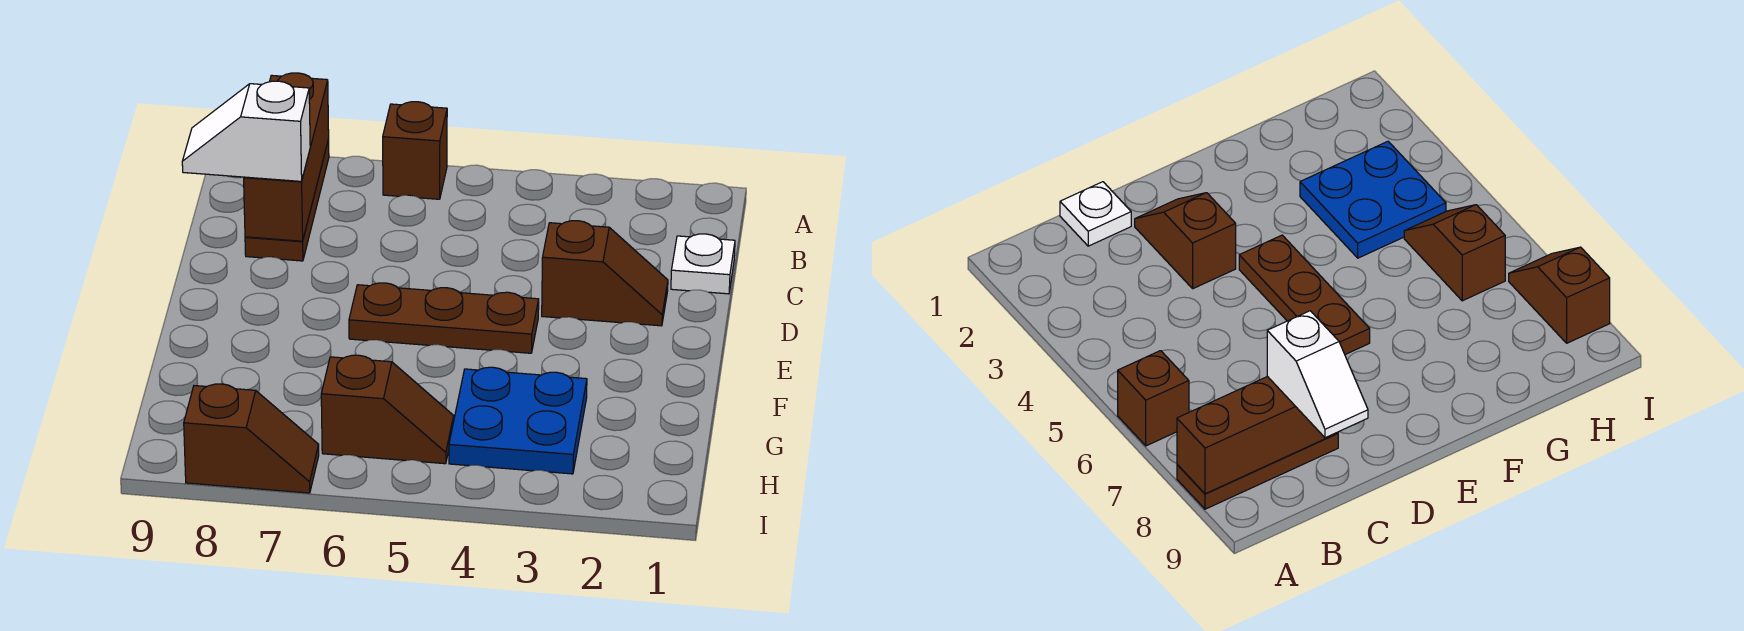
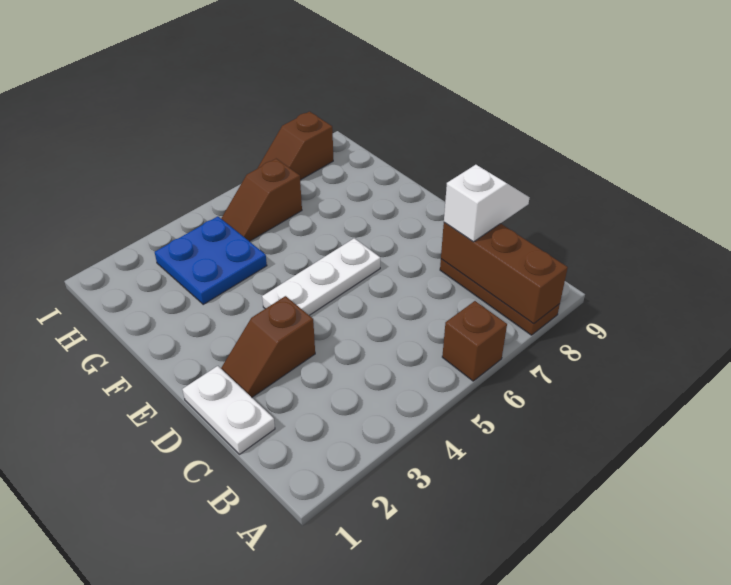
white plate C1 level 1 -> white plate C1:D1 level 1
brown plate E4:E6 level 1 -> white plate E4:E6 level 1

